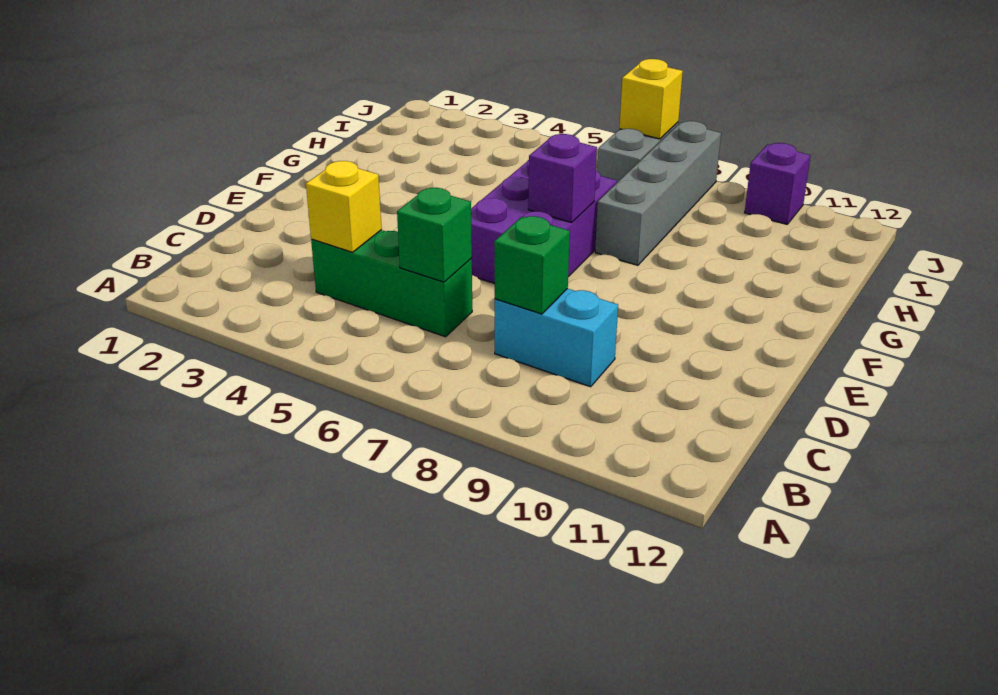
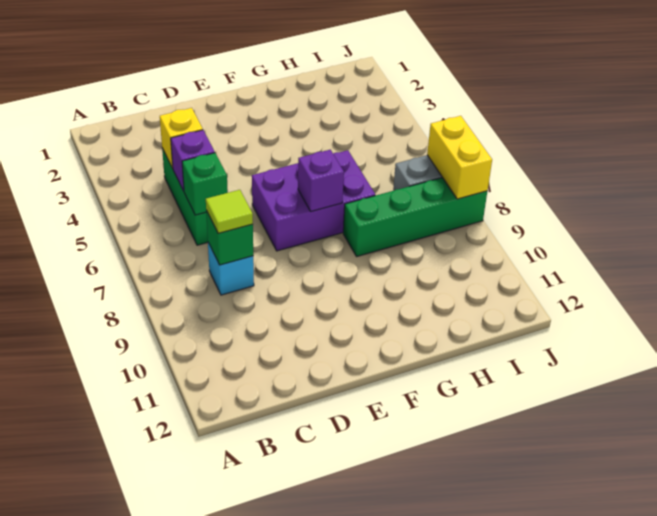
cyan brick C8:C9 level 1 -> cyan brick C8 level 1
none -> lime tile C8 level 3
grey brick G8:J8 level 1 -> green brick G8:J8 level 1
yellow brick J7 level 2 -> yellow brick J7:J8 level 2
purple brick J10 level 1 -> purple brick C5 level 2

